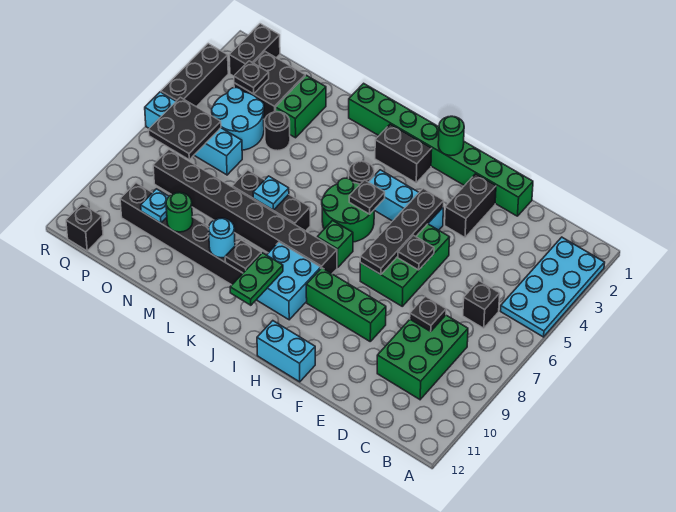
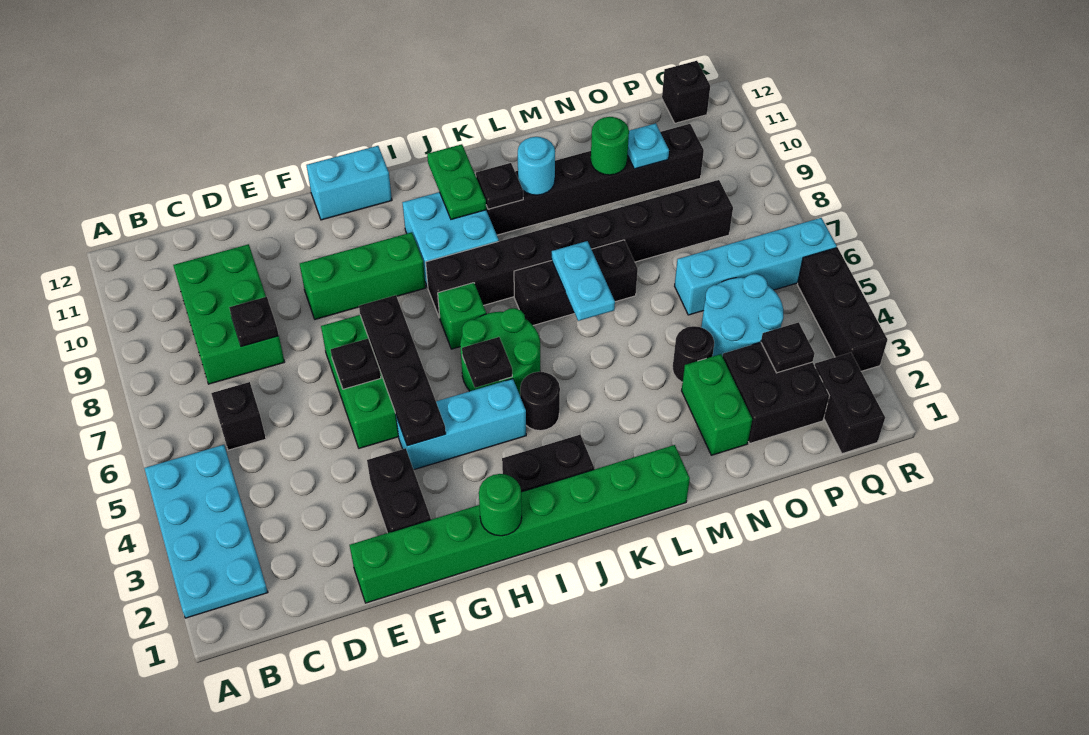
cyan plate L7 level 2 -> cyan plate L6:L7 level 2
black plate P6:Q7 level 2 -> none

